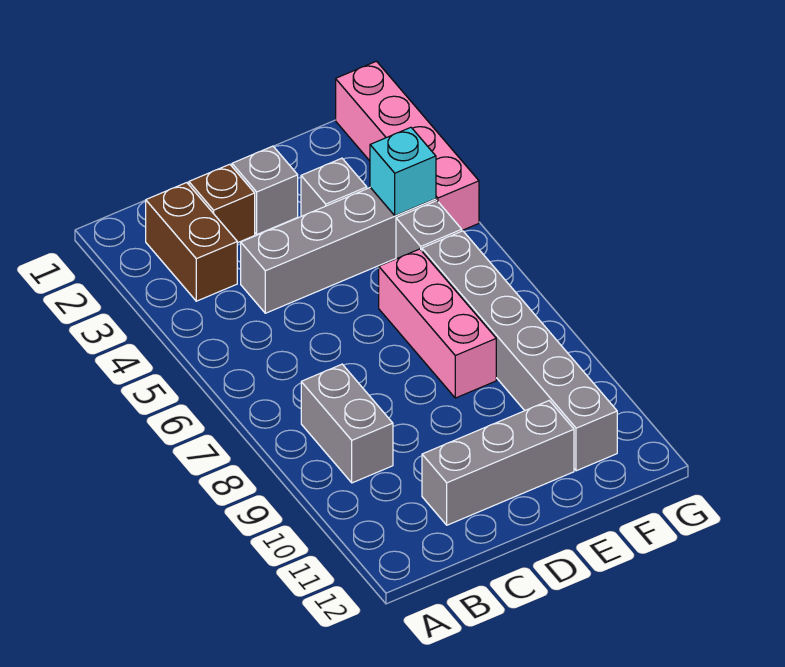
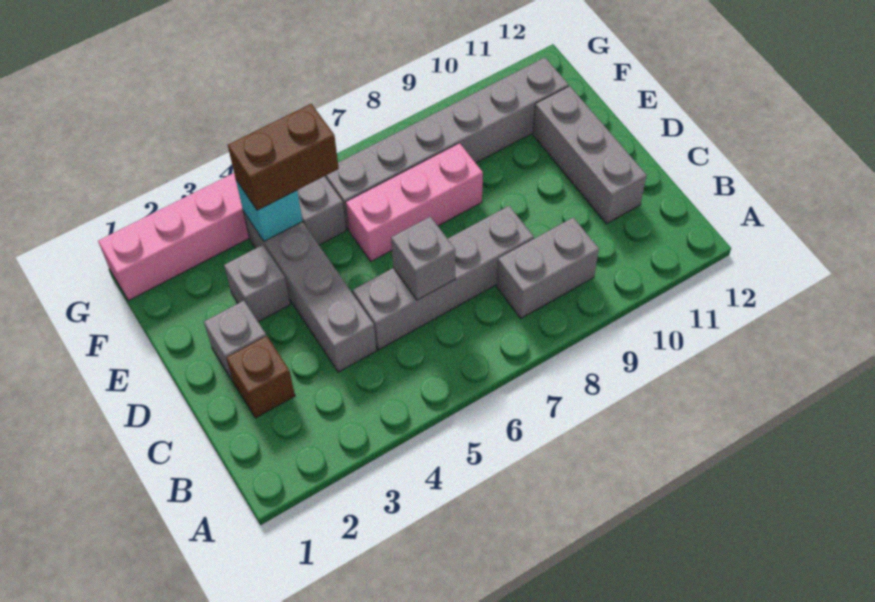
brown brick B2:B3 level 1 -> brown brick F4:F5 level 3
none -> grey brick C5:C8 level 1
none -> grey brick C6 level 2

